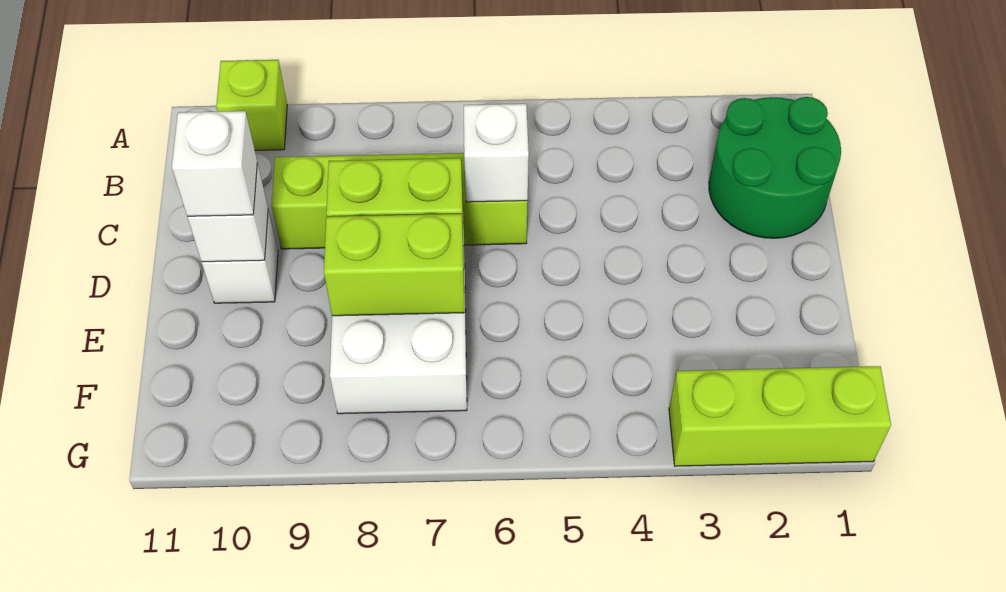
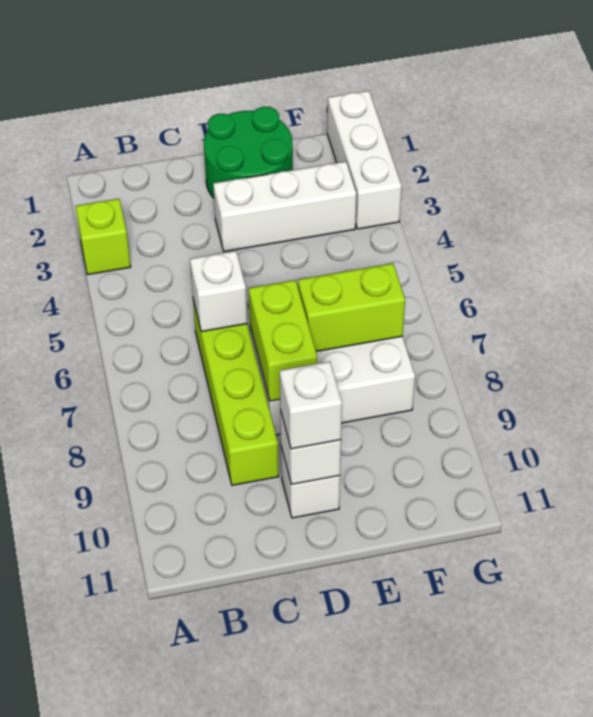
lime brick A10 level 1 -> lime brick A3 level 1
green round brick B1:C2 level 1 -> green round brick D1:E2 level 1
none -> white brick D3:F3 level 1
lime brick E7:E8 level 2 -> lime brick E7:F7 level 2
lime brick G1:G3 level 1 -> white brick G1:G3 level 1

